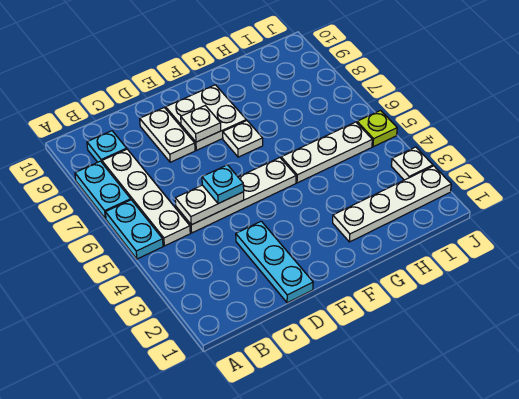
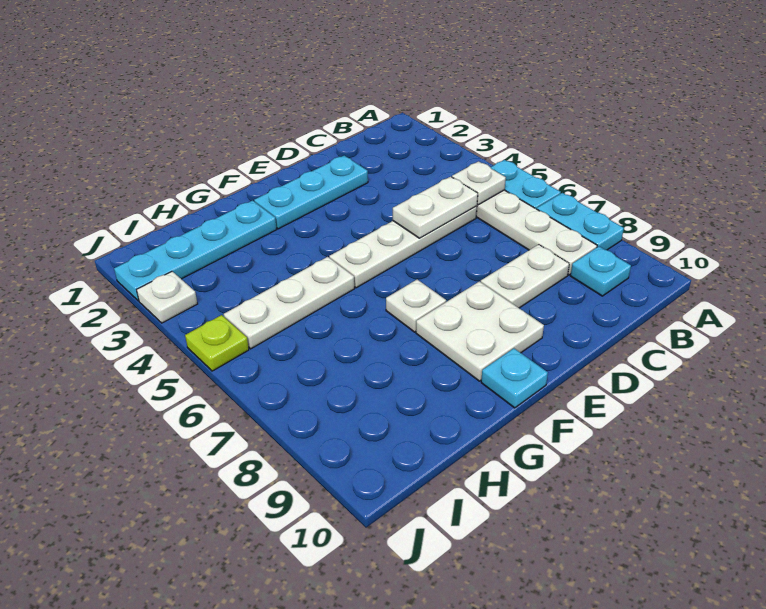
cyan plate D1:D3 level 1 -> cyan plate D2:F2 level 1
cyan plate D5 level 3 -> cyan plate F10 level 1
white plate D8:D9 level 1 -> white plate C8:D8 level 1
white plate E8 level 2 -> white plate B5 level 2
white plate G2:J2 level 1 -> cyan plate G2:J2 level 1

